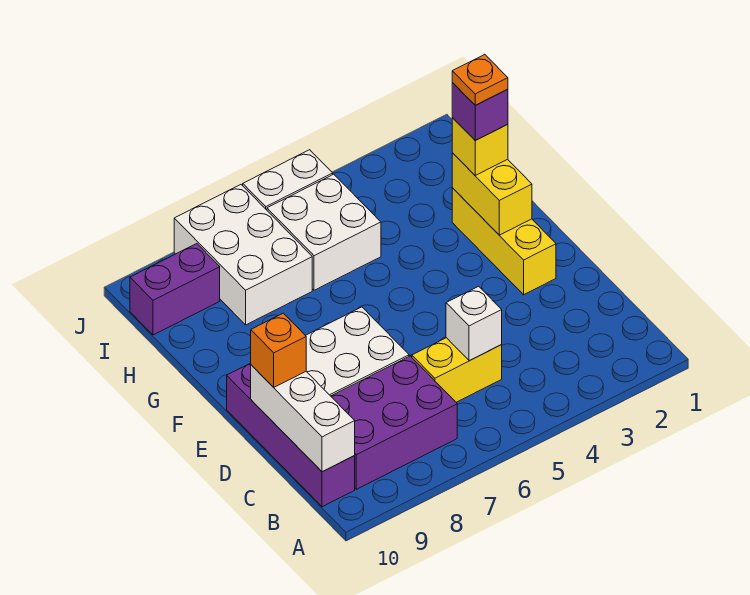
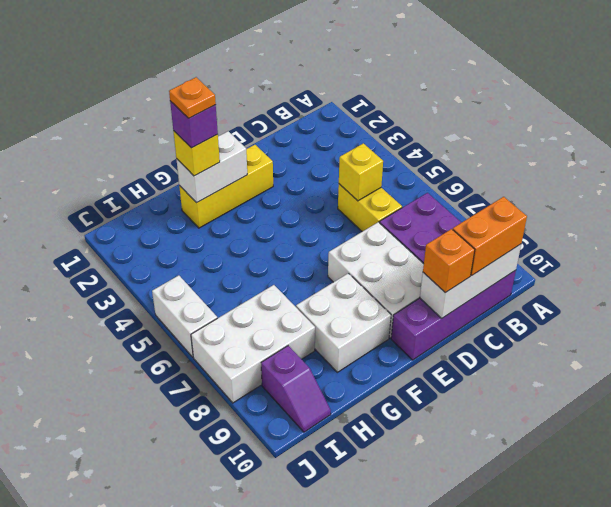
none -> orange brick B10:C10 level 3
white brick C5 level 2 -> yellow brick C5 level 2
yellow brick F2:G2 level 2 -> white brick F2:G2 level 2
white brick H5:I6 level 1 -> white brick F8:G9 level 1
purple brick I9:I10 level 1 -> purple slope I9:I10 level 1 top 9

